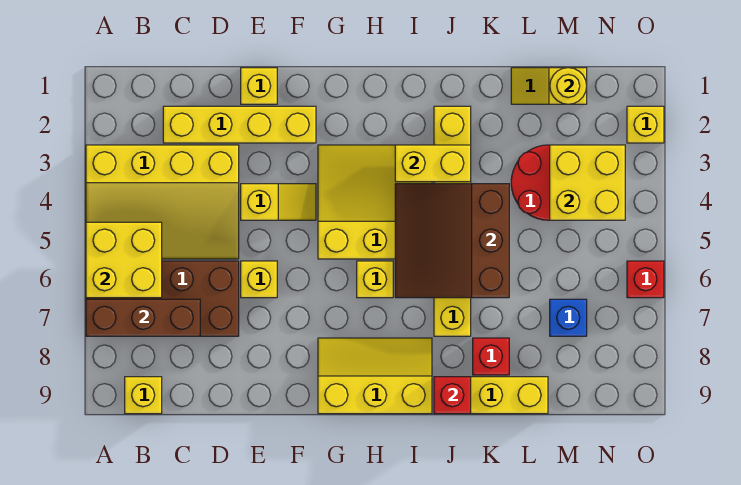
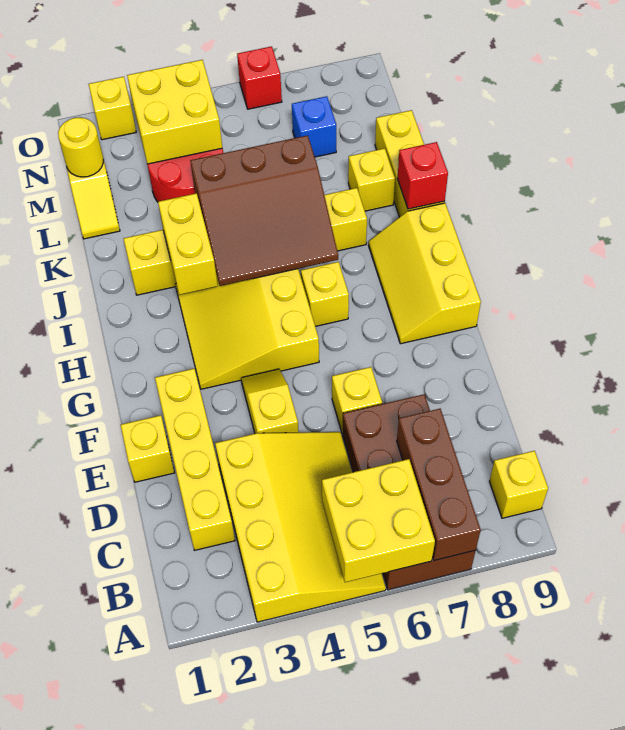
red brick K8 level 1 -> yellow brick K8 level 1

